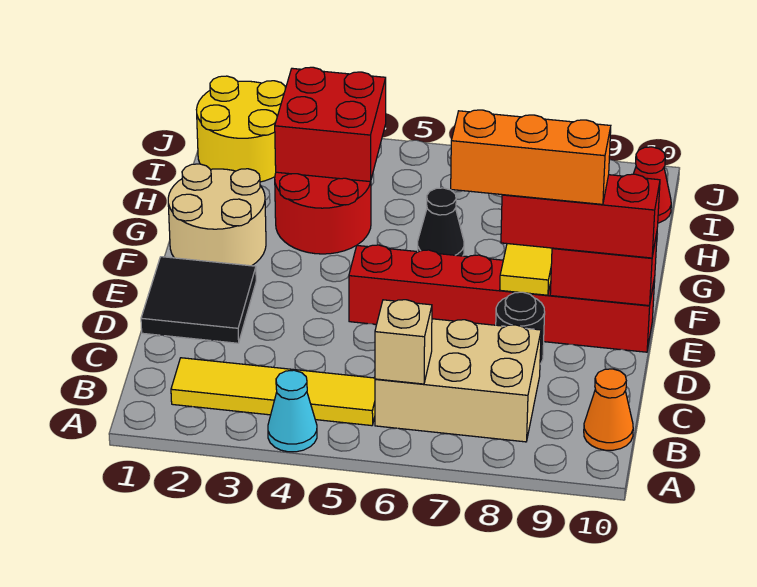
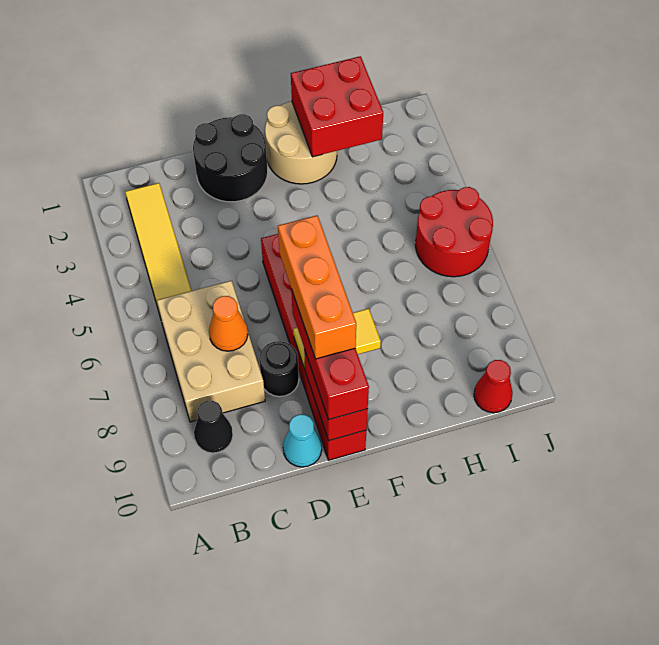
cyan cone A4 level 1 -> cyan cone D10 level 1
tan brick B6 level 2 -> none
orange cone B10 level 1 -> orange cone C7 level 2
black tile D1:E2 level 1 -> black round brick D1:E2 level 1
red round brick G3:H4 level 1 -> red round brick I5:J6 level 1
black cone G6 level 1 -> black cone B9 level 1
red brick H3:I4 level 2 -> red brick G1:H2 level 2
yellow round brick I1:J2 level 1 -> none

